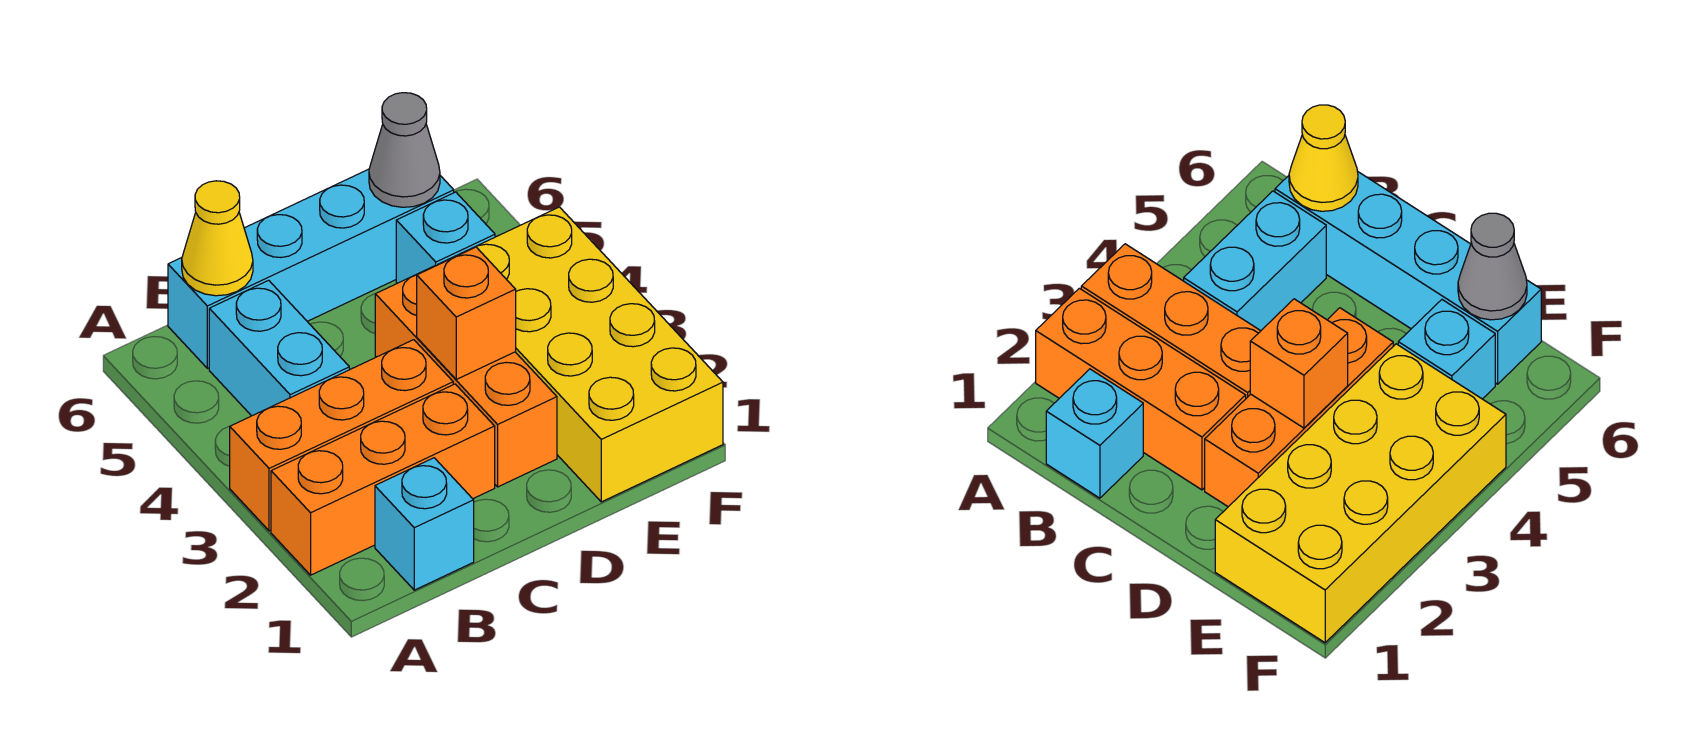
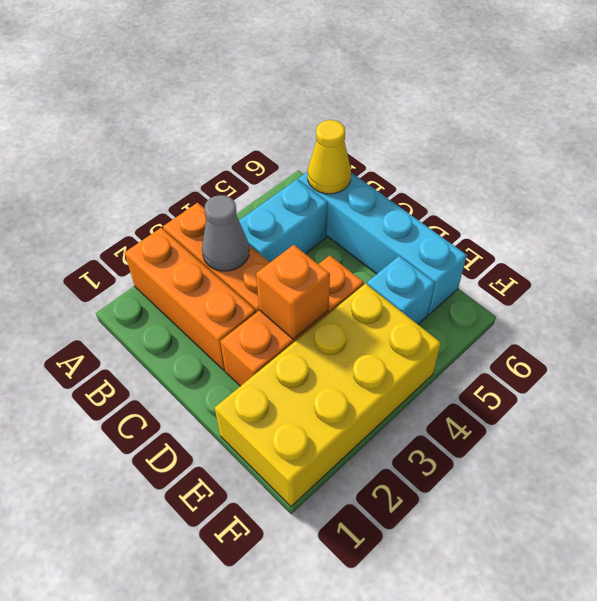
cyan brick B1 level 1 -> none
grey cone E6 level 2 -> grey cone B3 level 2

